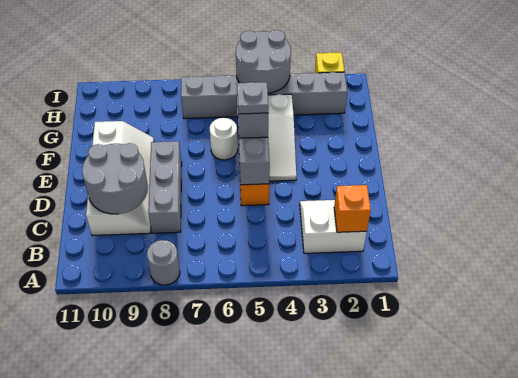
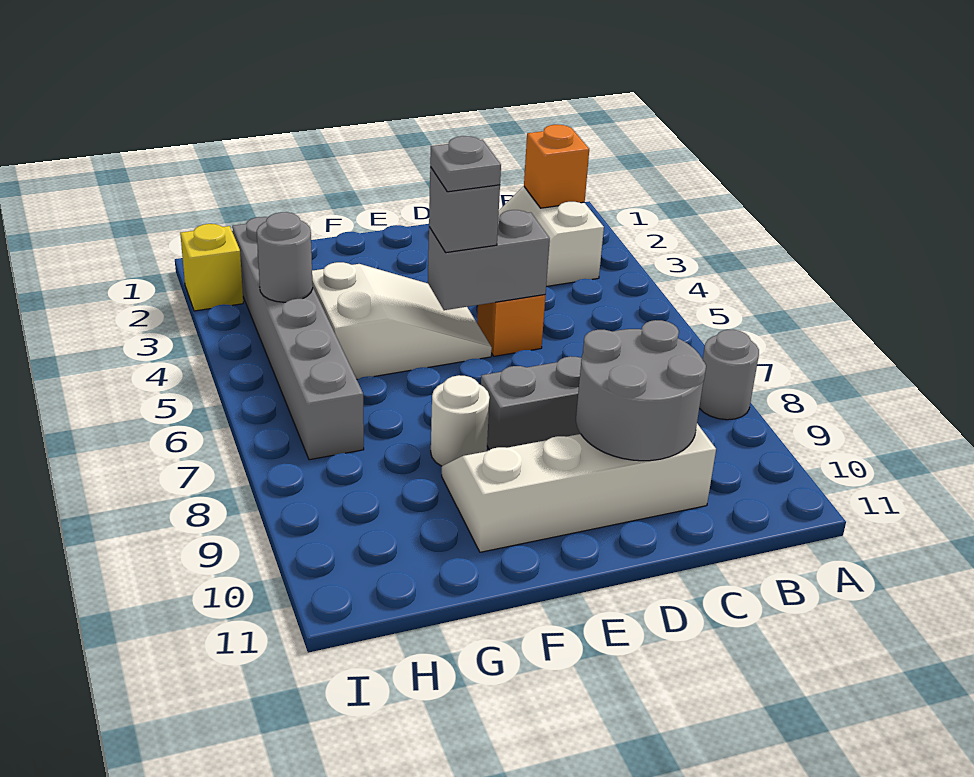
white round brick F6 level 1 -> white round brick F8 level 1
grey round brick H4:I5 level 2 -> grey round brick H4 level 2

